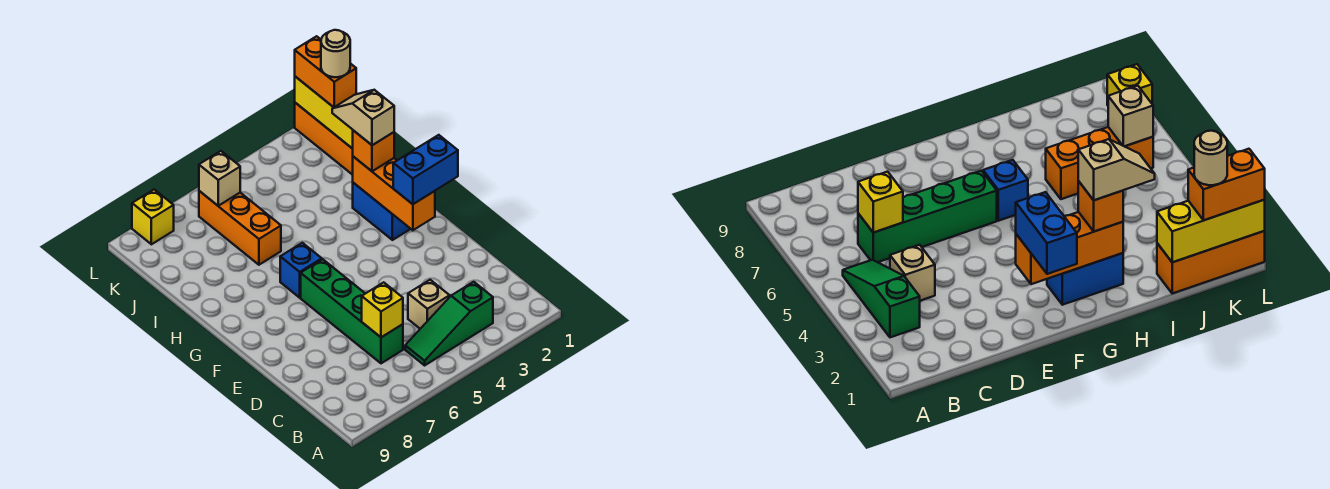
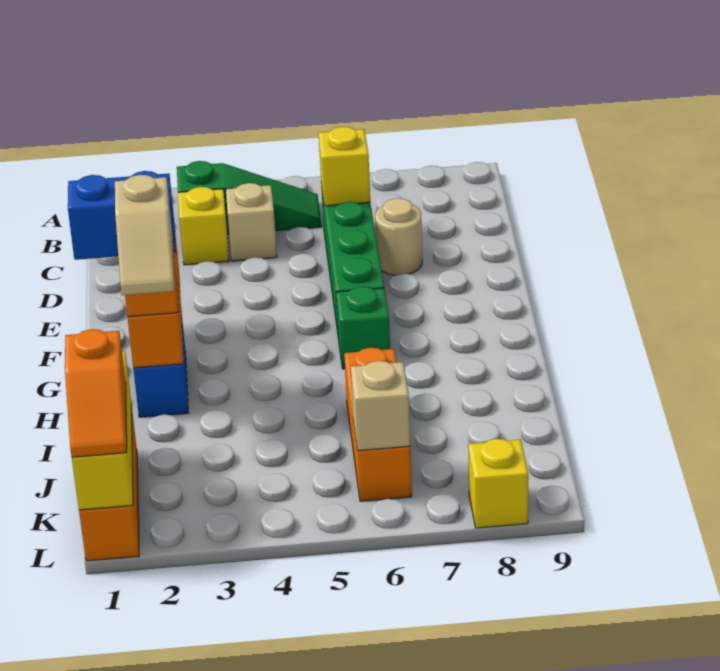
none -> yellow brick C3 level 1
blue brick G6 level 1 -> green brick G6 level 1
orange brick K1:L1 level 3 -> orange slope K1:L1 level 3 top K
tan round brick K1 level 4 -> tan round brick D7 level 1

